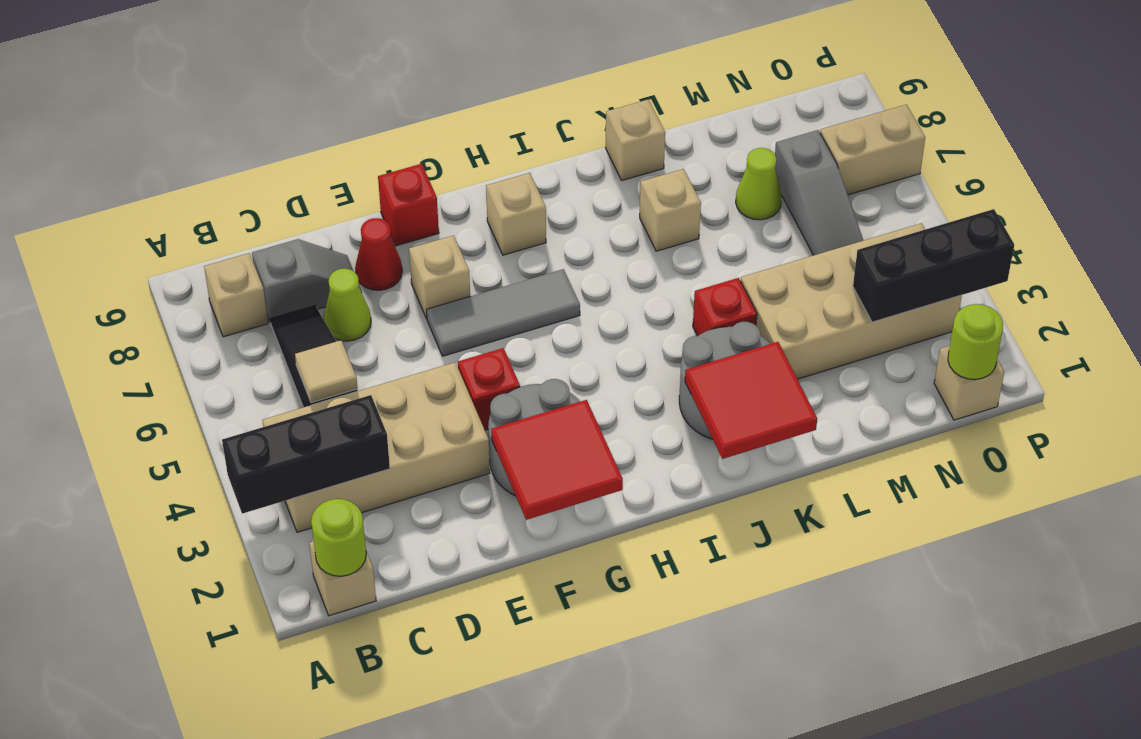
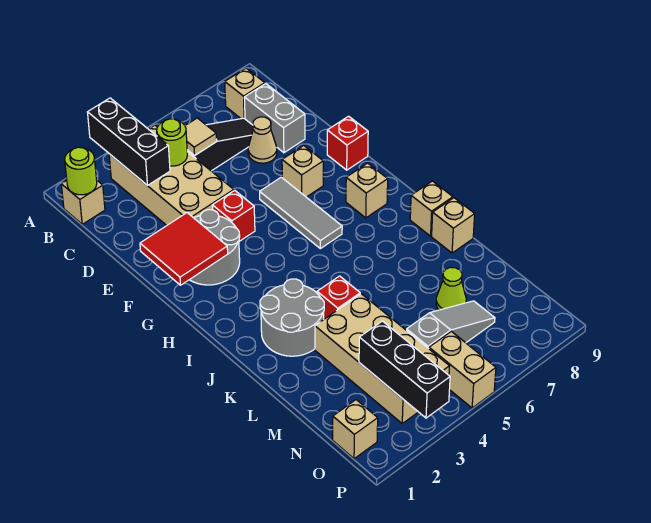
grey slope C8:D8 level 1 top C -> grey brick C8:D8 level 1
lime cone D7 level 1 -> tan cone D7 level 1
red cone E8 level 1 -> none
red tile J1:K2 level 2 -> none
tan brick K7 level 1 -> tan brick J9 level 1
grey slope N5:N7 level 1 top 7 -> grey slope N5:N7 level 1 top 5
lime round brick O1 level 2 -> lime round brick C4 level 2
tan brick O7:P7 level 1 -> tan brick O5:P5 level 1

